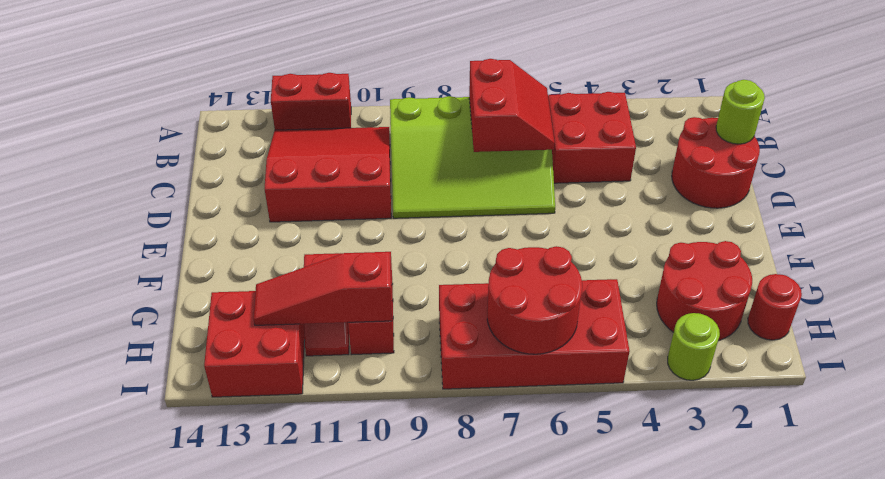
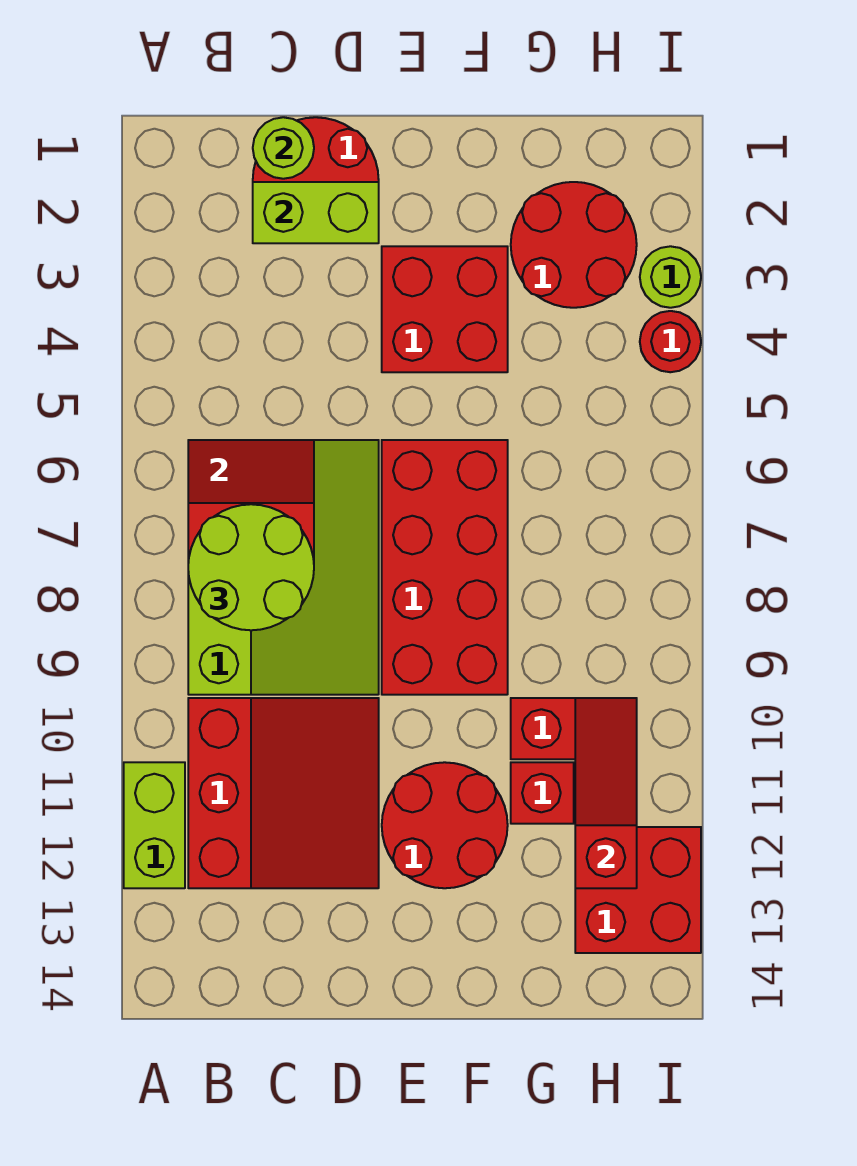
red brick A11:A12 level 1 -> lime brick A11:A12 level 1
red brick B4:C5 level 1 -> red brick E3:F4 level 1
none -> lime round brick B7:C8 level 3
red slope B10:D12 level 1 top D -> red slope B10:D12 level 1 top B
none -> lime brick C2:D2 level 2
red round brick H1 level 1 -> red round brick I4 level 1
red brick H5:I8 level 1 -> red brick E6:F9 level 1
red round brick H6:I7 level 2 -> red round brick E11:F12 level 1
red slope H10:H12 level 2 top 10 -> red slope H10:H12 level 2 top 12

